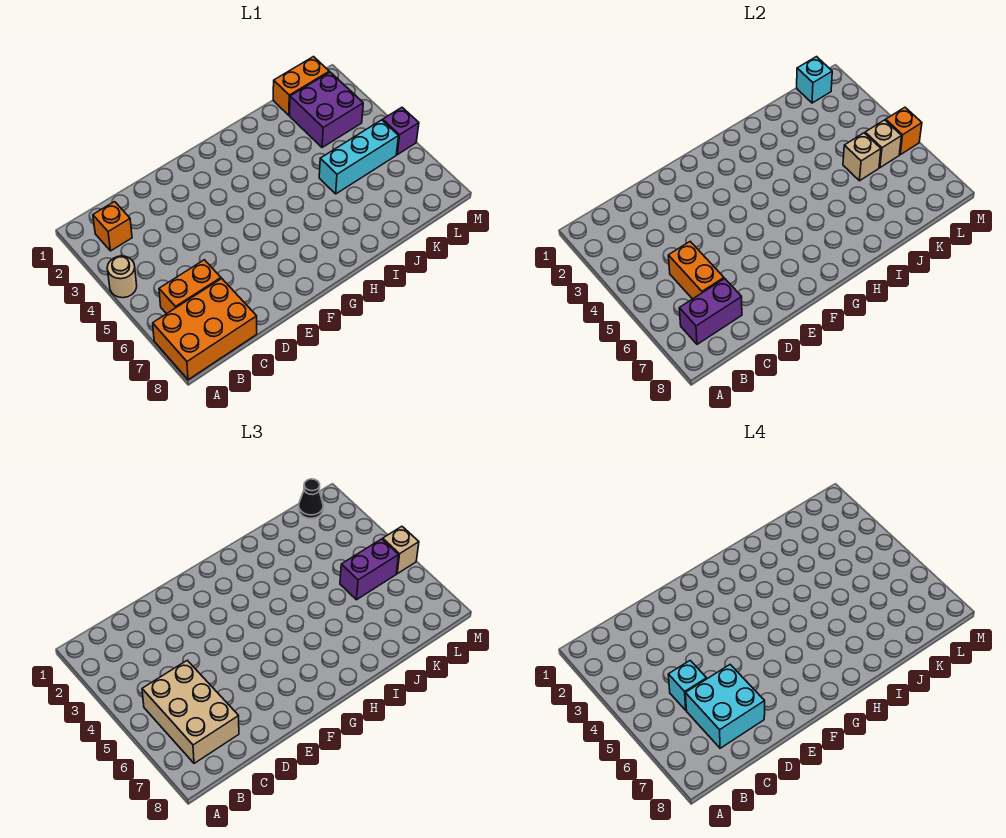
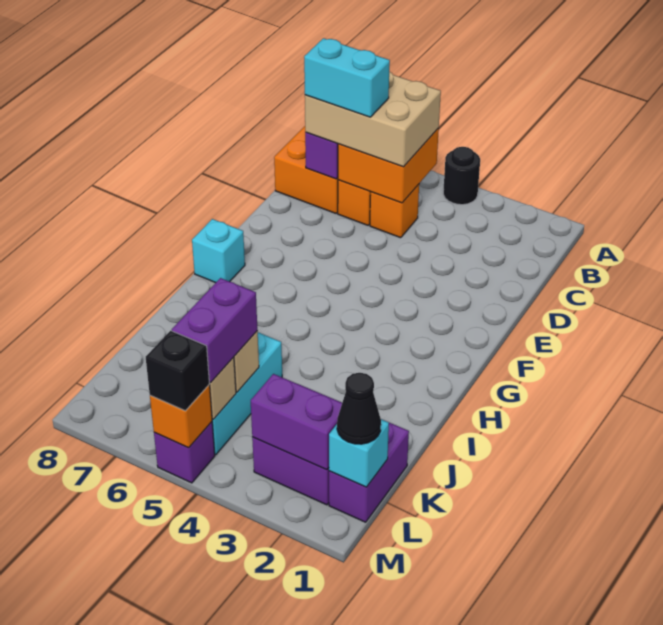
tan round brick A4 level 1 -> black round brick A4 level 1
orange brick B2 level 1 -> orange brick C5 level 1
orange brick C5:C6 level 2 -> orange brick B5:C6 level 2
cyan brick C5 level 4 -> cyan brick G8 level 1
cyan brick C6:D7 level 4 -> cyan brick C6:C7 level 4
orange brick K1:L1 level 1 -> purple brick K1:L1 level 1
none -> purple brick L2:L3 level 2
tan brick M5 level 3 -> black brick M5 level 3

